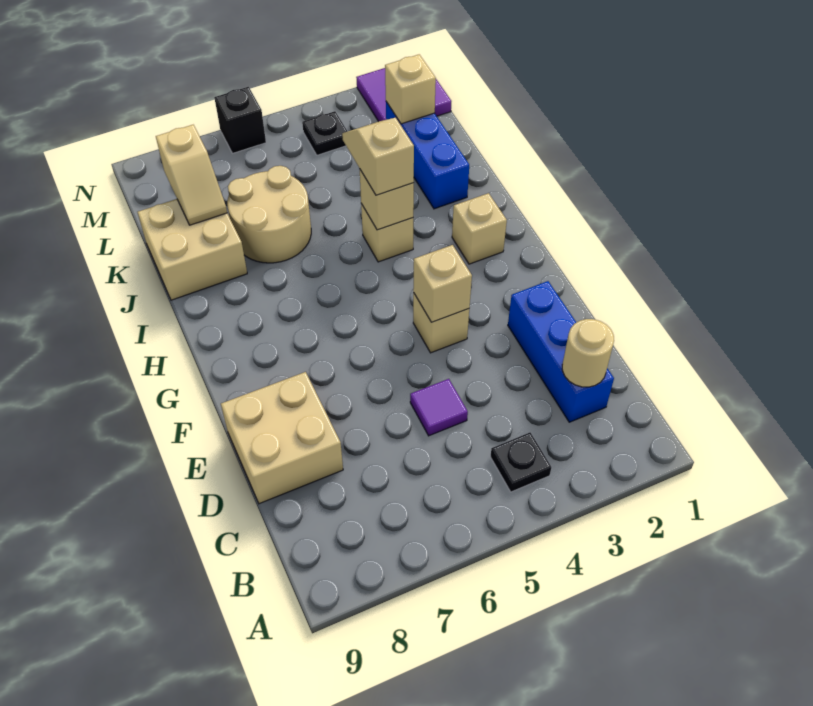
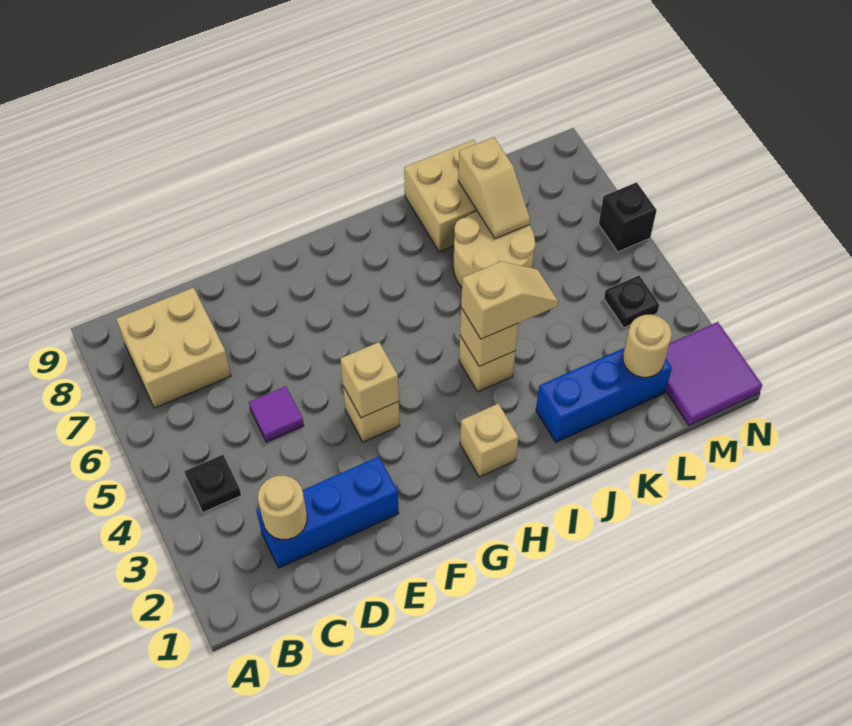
tan brick D8:E9 level 1 -> tan brick B7:C8 level 1
tan slope K8:L8 level 2 top L -> tan slope K7:K8 level 2 top 8
tan brick L2 level 2 -> tan round brick L2 level 2

